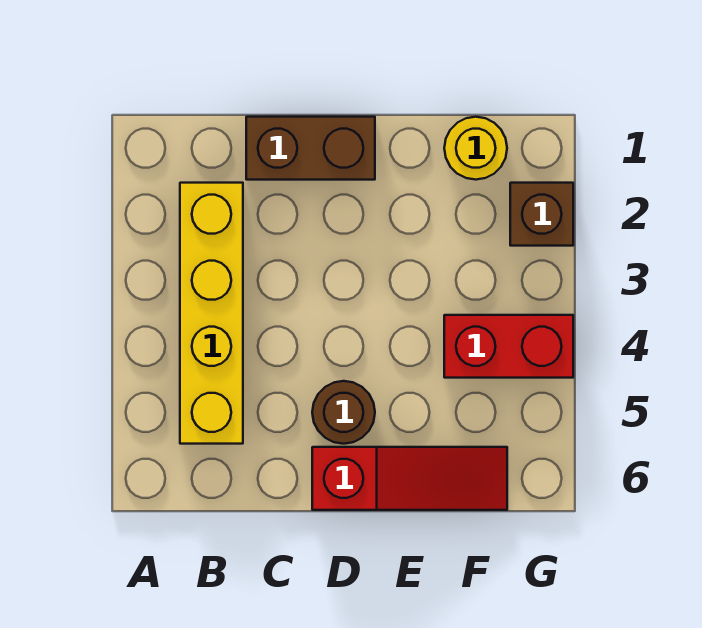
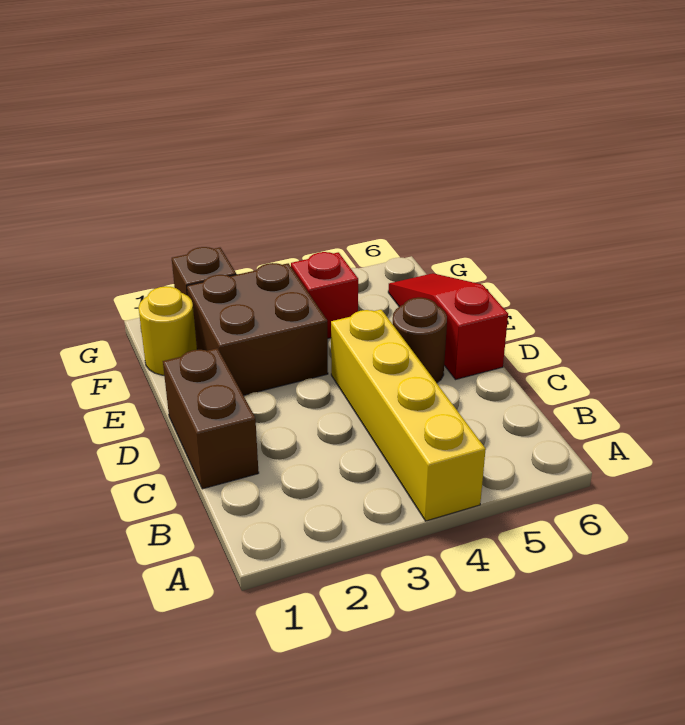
yellow brick B2:B5 level 1 -> yellow brick A4:D4 level 1
none -> brown brick E2:F3 level 1
red brick F4:G4 level 1 -> red brick F4 level 1

